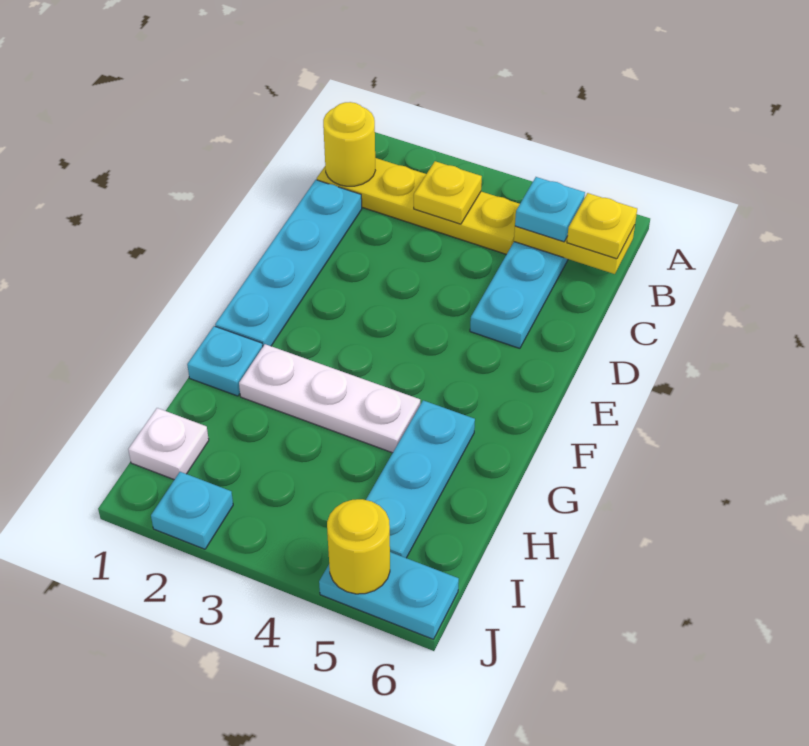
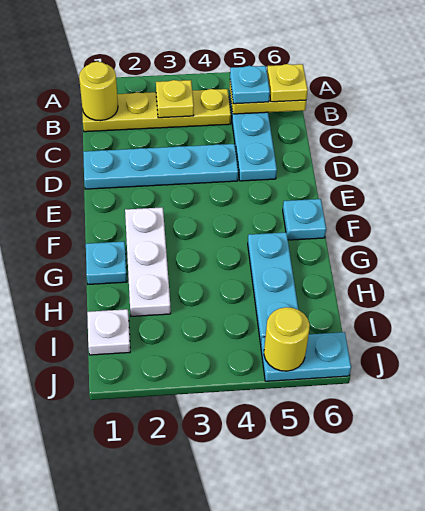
cyan plate C1:F1 level 1 -> cyan plate D1:D4 level 1
white plate G2:G4 level 1 -> white plate F2:H2 level 1
cyan plate J2 level 1 -> cyan plate F6 level 1

